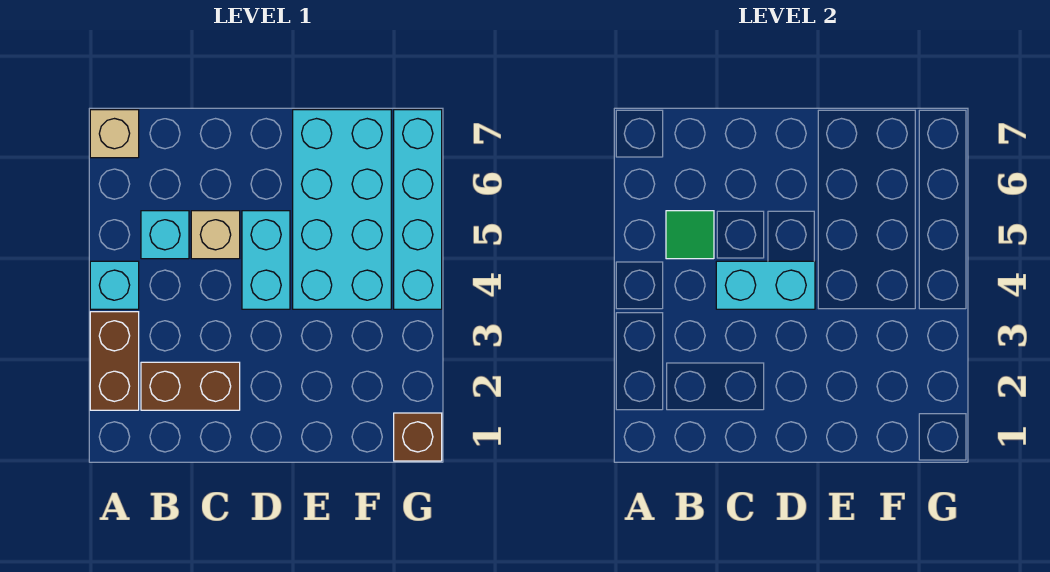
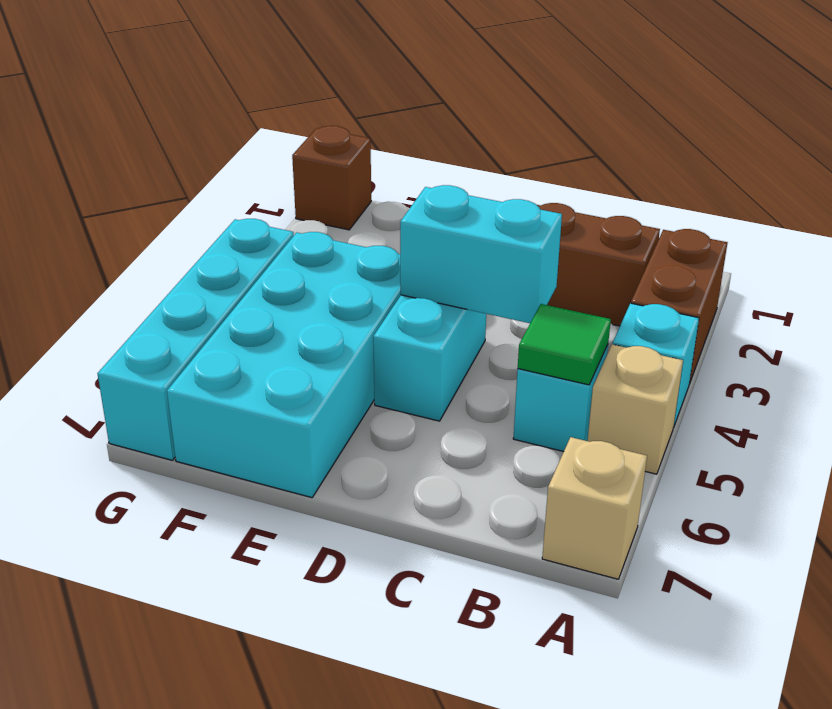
tan brick C5 level 1 -> tan brick A5 level 1

